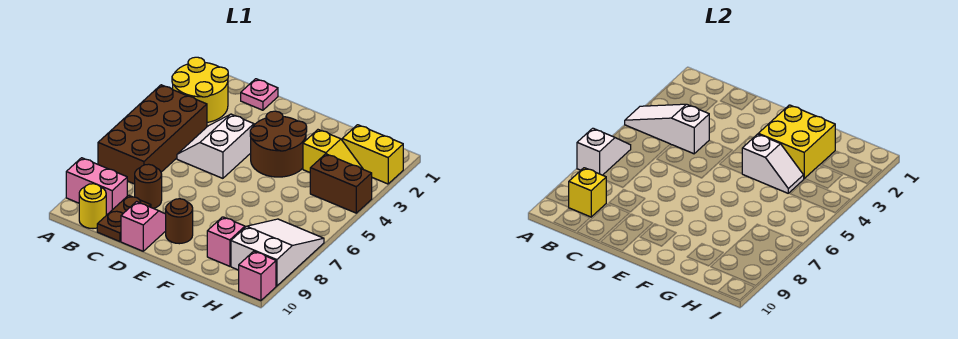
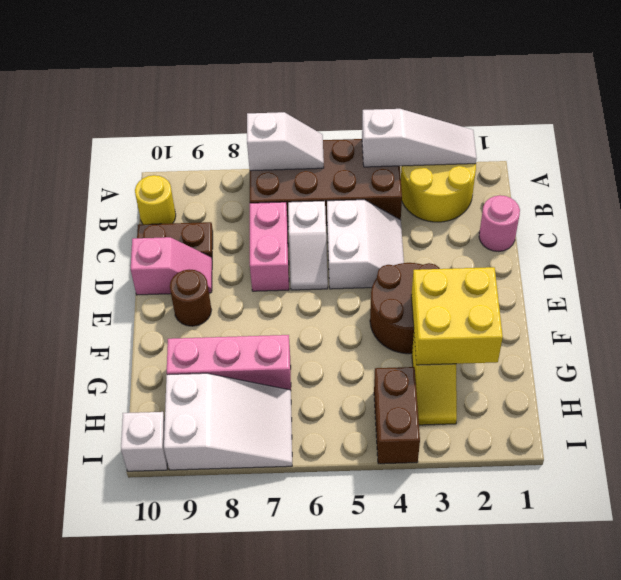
white slope A4:C4 level 2 top C -> white slope A2:A4 level 2 top 4
pink brick A9:B9 level 1 -> pink brick C7:D7 level 1
yellow brick B9 level 2 -> none
pink plate C1 level 1 -> pink round brick C1 level 1
white slope C4:D5 level 1 top D -> white slope C4:D5 level 1 top 5
brown round brick C8 level 1 -> none
white slope F4:G4 level 2 top F -> white slope C6:D6 level 1 top C
pink brick G9 level 1 -> pink brick G7:G9 level 1
yellow brick H2:I2 level 1 -> none
pink brick I10 level 1 -> white brick I10 level 1

